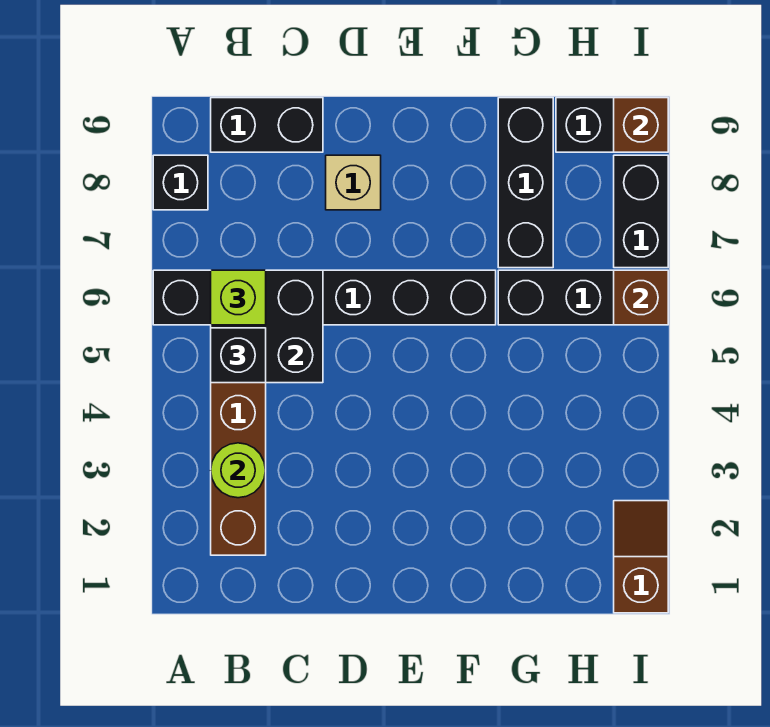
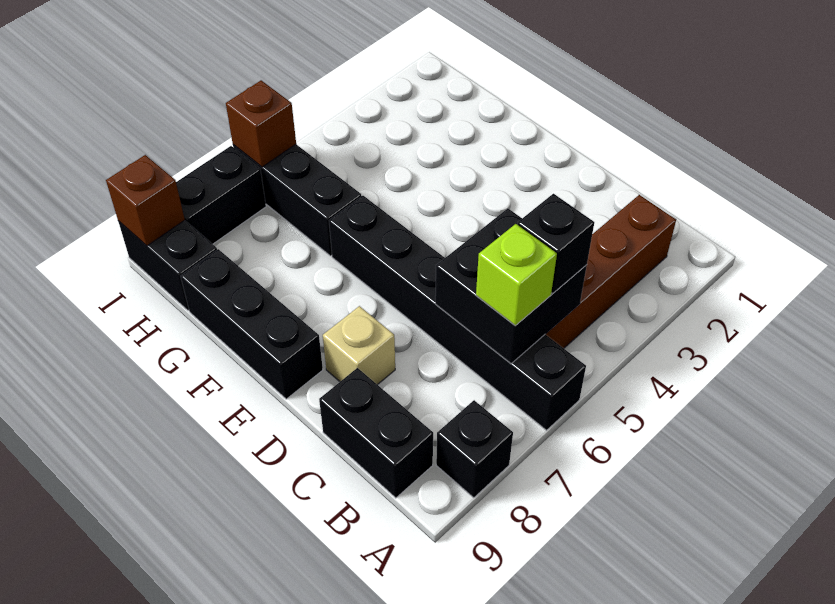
lime round brick B3 level 2 -> none
black brick G7:G9 level 1 -> black brick E9:G9 level 1
brown slope I1:I2 level 1 top 1 -> none

